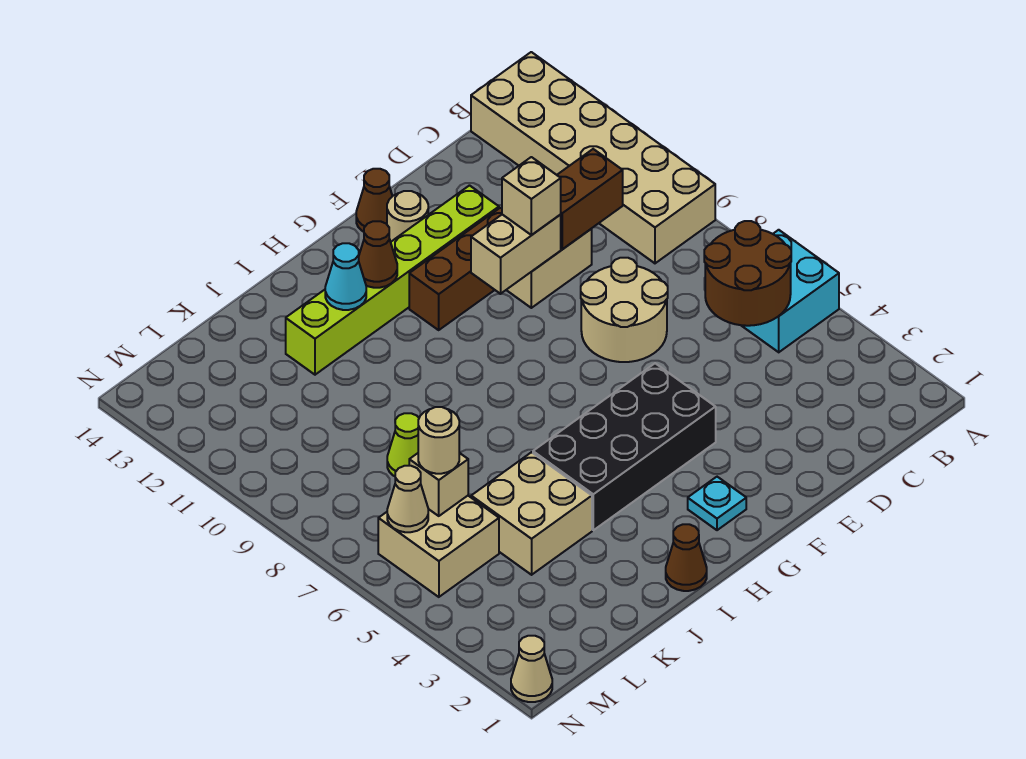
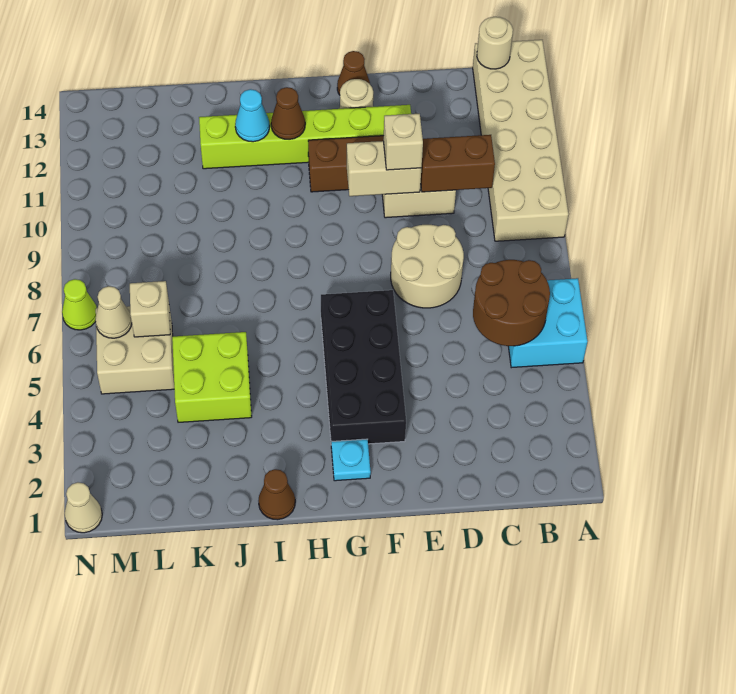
black brick F4:I5 level 1 -> black brick F3:G6 level 1
tan brick J4:K5 level 1 -> lime brick J4:K5 level 1
lime cone K8 level 1 -> lime cone N7 level 1
tan round brick L6 level 3 -> tan round brick B14 level 2

